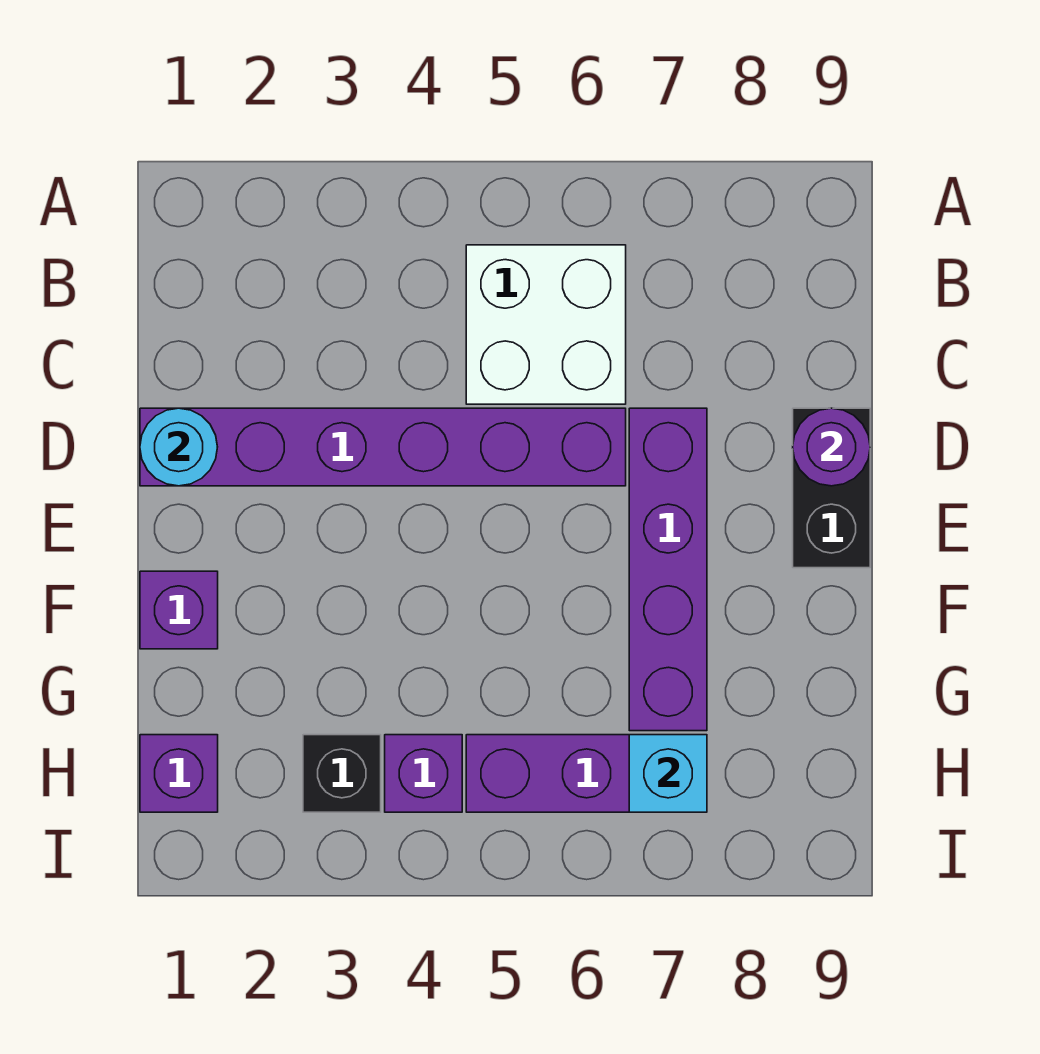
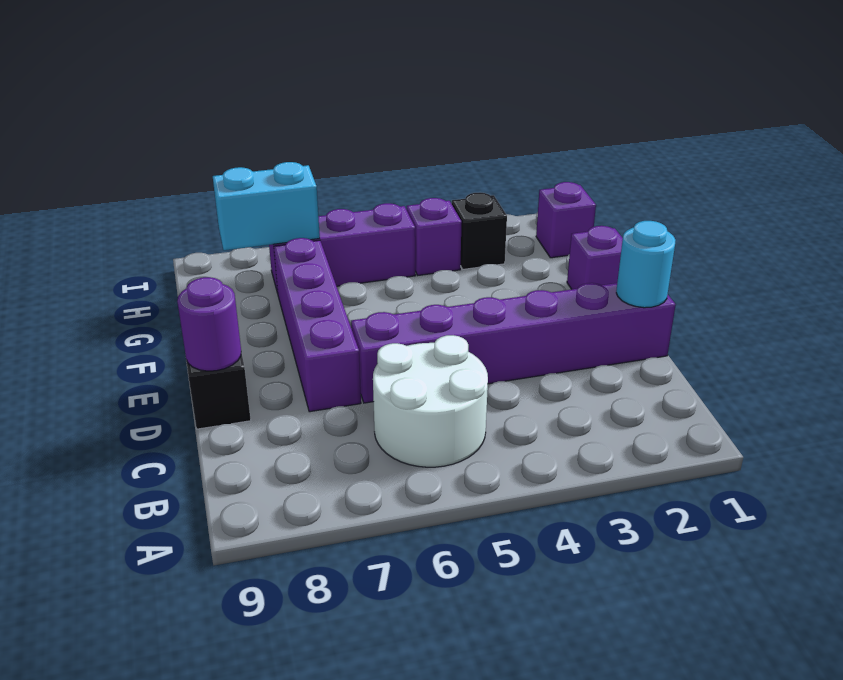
white brick B5:C6 level 1 -> white round brick B5:C6 level 1
cyan brick H7 level 2 -> cyan brick H7:H8 level 2

